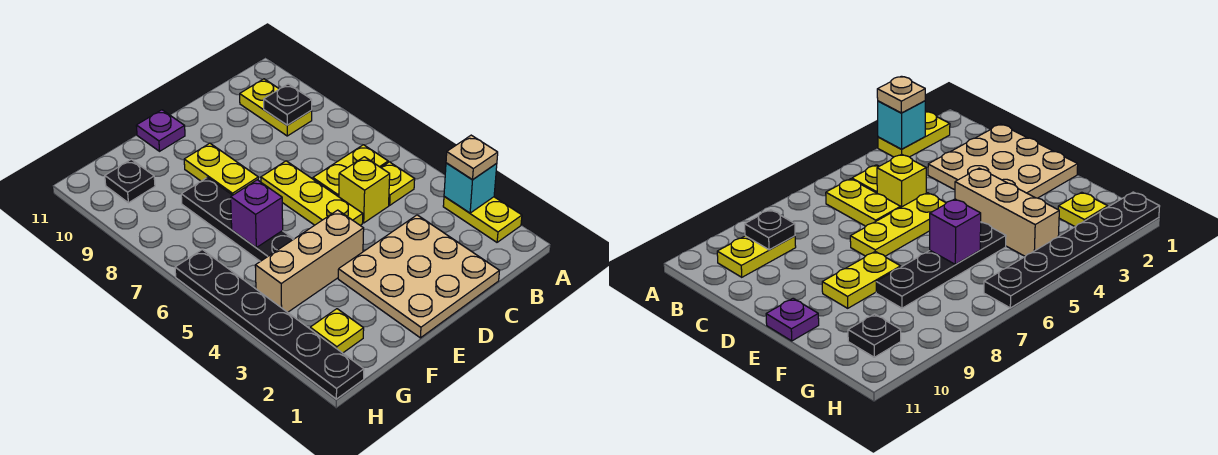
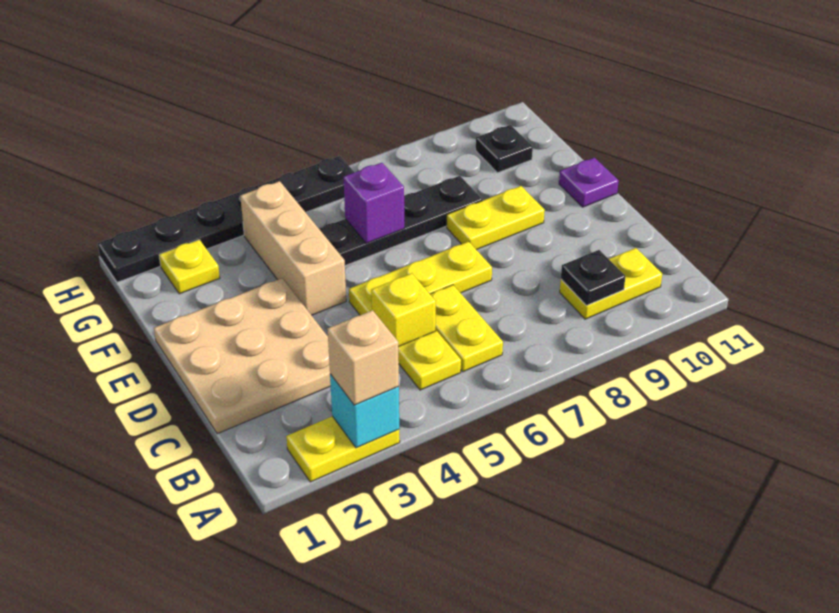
tan plate A3 level 3 -> tan brick A3 level 3

